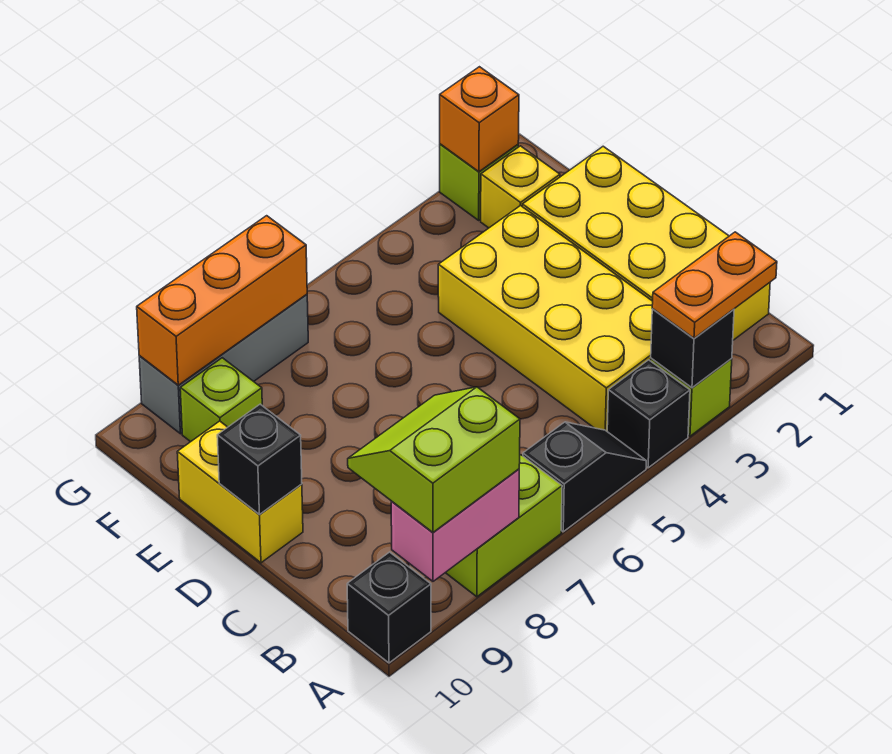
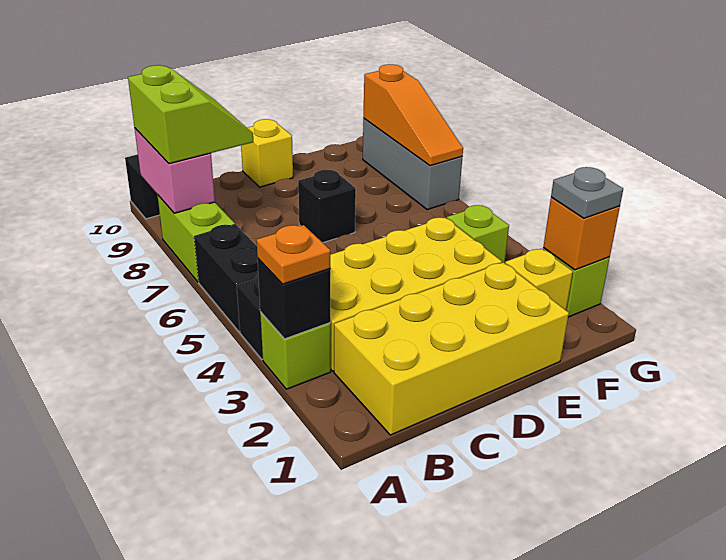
orange plate A2:A3 level 3 -> orange plate A3 level 3
black slope A5:A6 level 1 top 6 -> black brick A5:A6 level 1
yellow brick D10:E10 level 1 -> yellow brick D10 level 1
black brick D10 level 2 -> black brick D7 level 1
lime brick F9 level 1 -> lime brick F4 level 1
none -> grey plate G2 level 3
orange brick G7:G9 level 2 -> orange slope G7:G9 level 2 top 9

